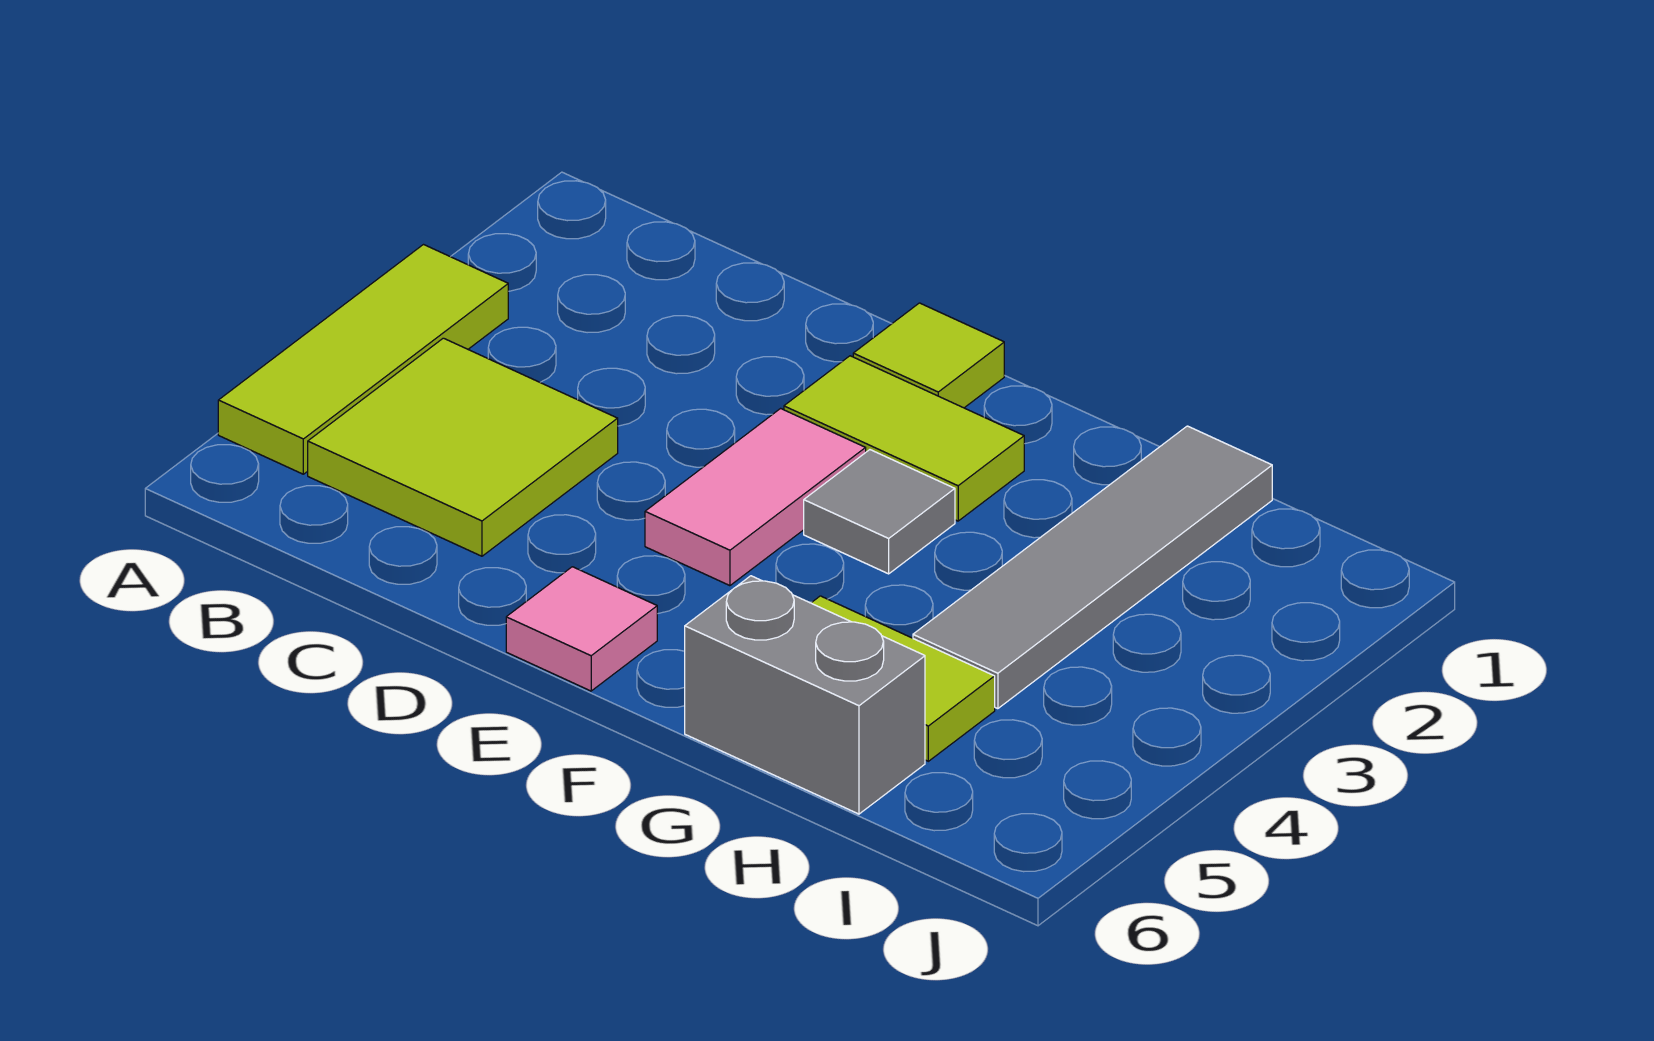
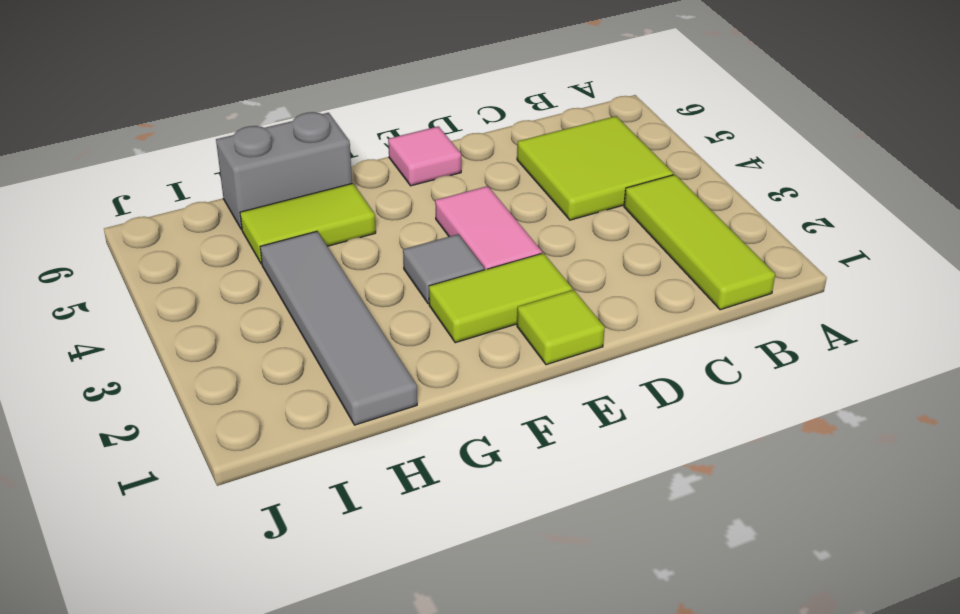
lime tile A3:A5 level 1 -> lime tile B1:B3 level 1

